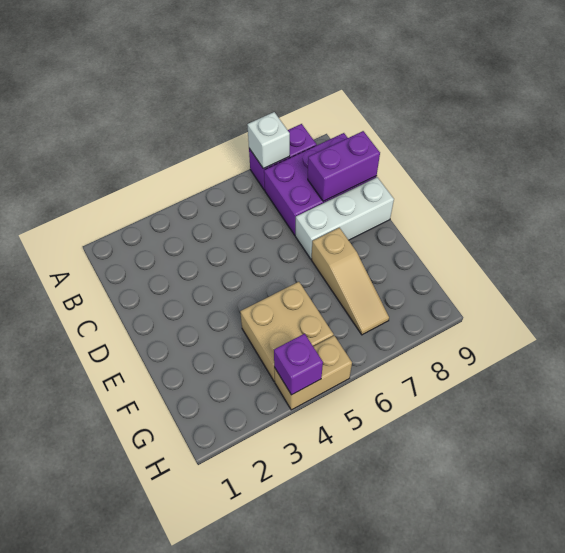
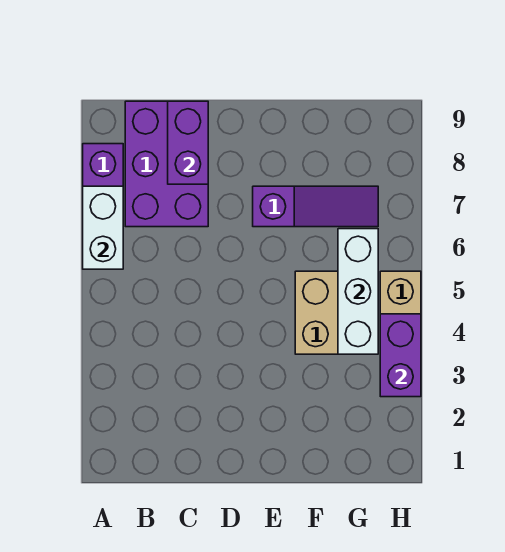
white brick A7 level 2 -> white brick A6:A7 level 2
white brick D7:D9 level 1 -> white brick G4:G6 level 2
tan slope E7:G7 level 1 top E -> purple slope E7:G7 level 1 top E
purple brick H4 level 2 -> purple brick H3:H4 level 2

